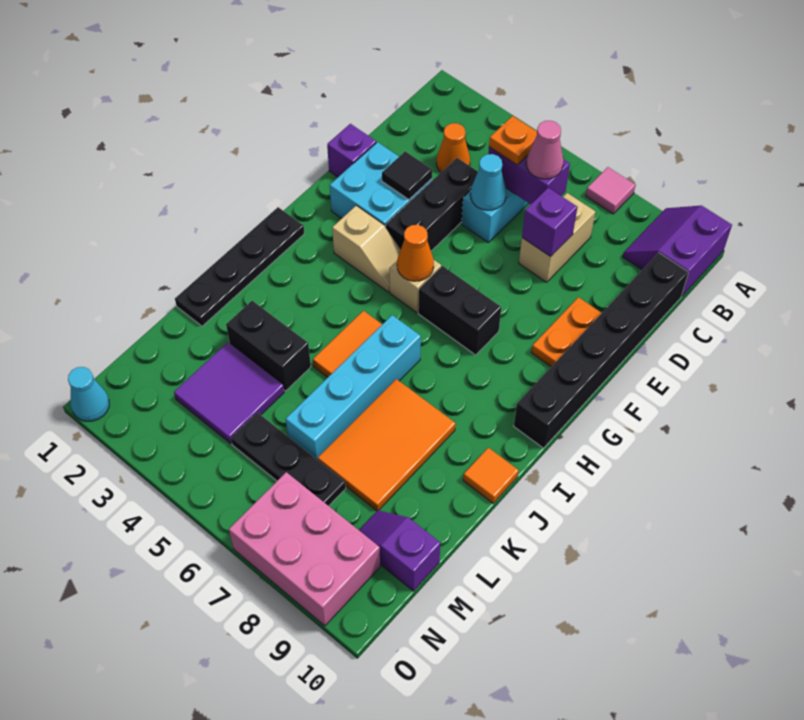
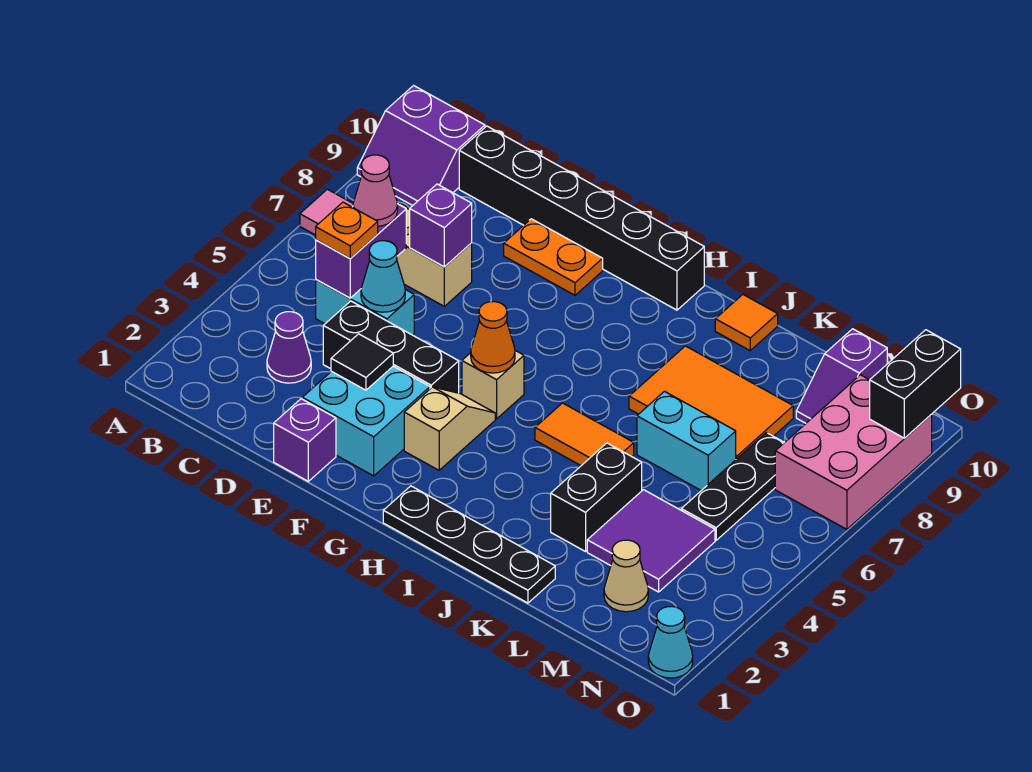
orange cone C3 level 1 -> purple cone C3 level 1
black brick G6:G7 level 1 -> black brick O9:O10 level 2
cyan brick I6:L6 level 1 -> cyan brick K6:L6 level 1
none -> tan cone M2 level 1

